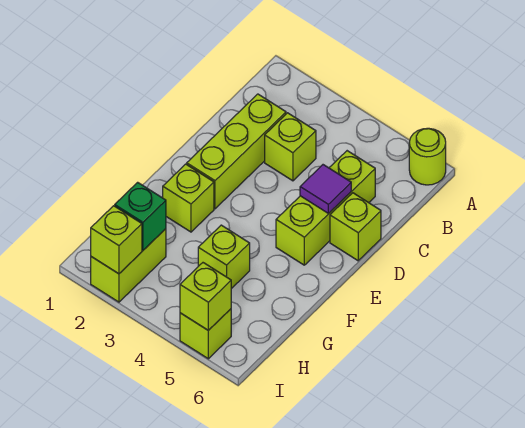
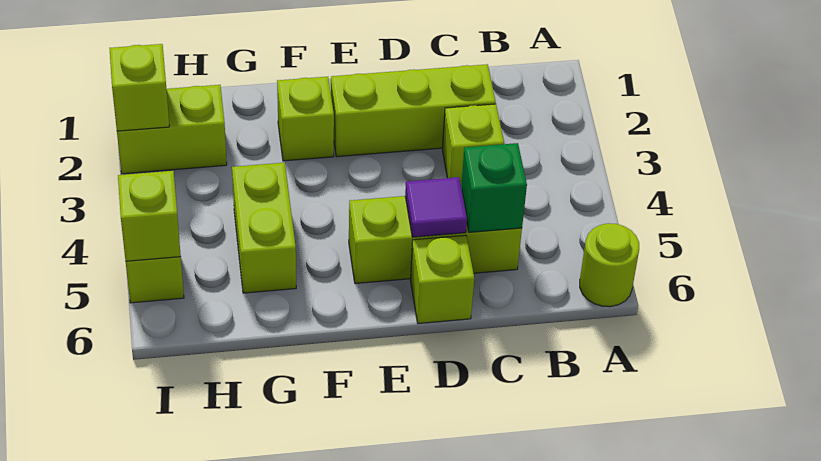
lime brick G4 level 1 -> lime brick G4:G5 level 1
green brick H2 level 2 -> green brick C5 level 2

